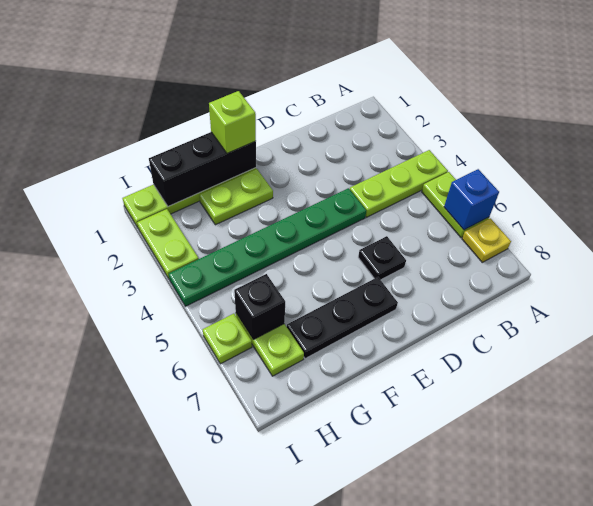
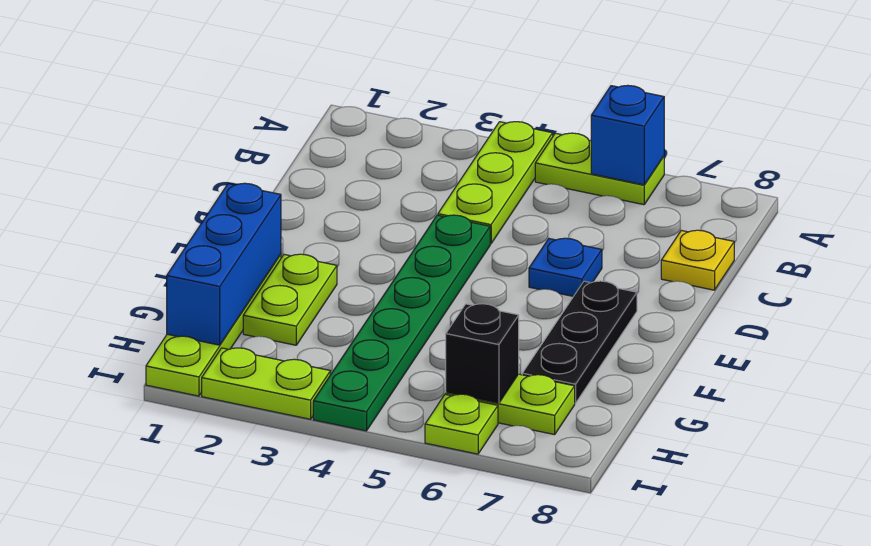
yellow plate A7 level 1 -> yellow plate C8 level 1
black plate D6 level 1 -> blue plate D6 level 1
black brick F1:H1 level 2 -> blue brick F1:H1 level 2
lime brick F1 level 3 -> none

